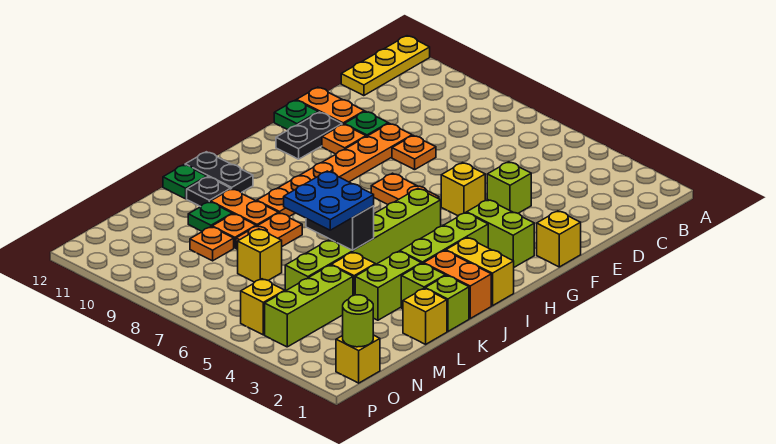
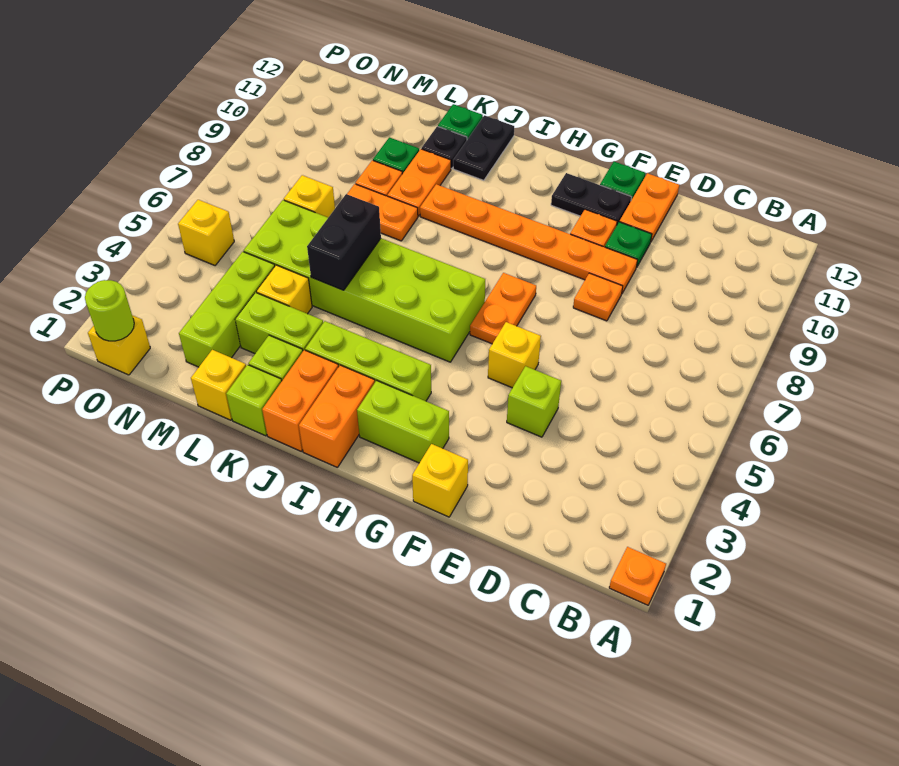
yellow plate A12:C12 level 1 -> none
lime brick G2:G3 level 1 -> lime brick G2:H2 level 1
lime brick H5:M5 level 1 -> lime brick H5:M6 level 1
yellow brick I1:I2 level 1 -> orange brick I1:I2 level 1
blue plate K5:L6 level 3 -> none
lime brick M4:O4 level 1 -> lime brick M2:M4 level 1
orange plate M9 level 1 -> orange plate A1 level 1

